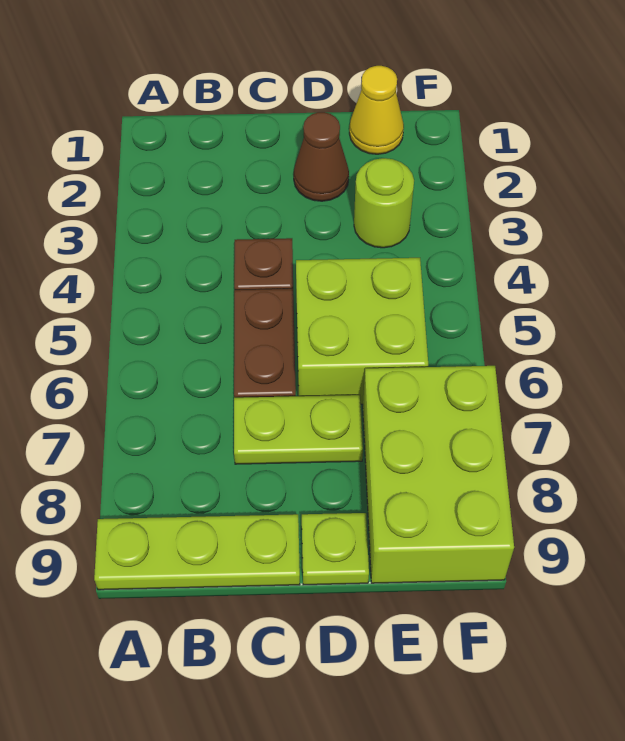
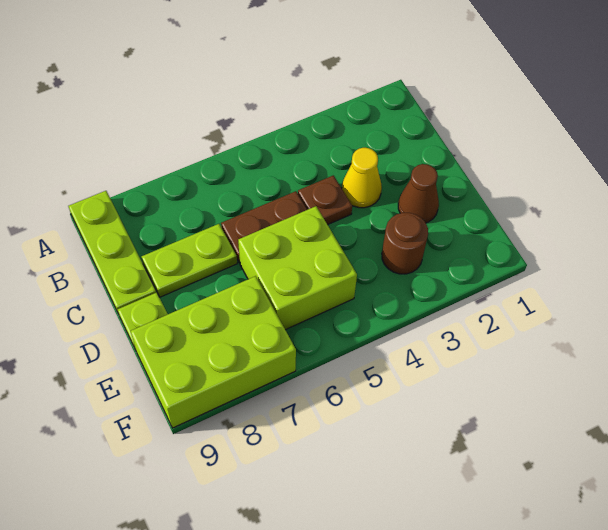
lime plate C7:D7 level 1 -> lime plate C7:C8 level 1
yellow cone E1 level 1 -> yellow cone C3 level 1
lime round brick E3 level 1 -> brown round brick E3 level 1

